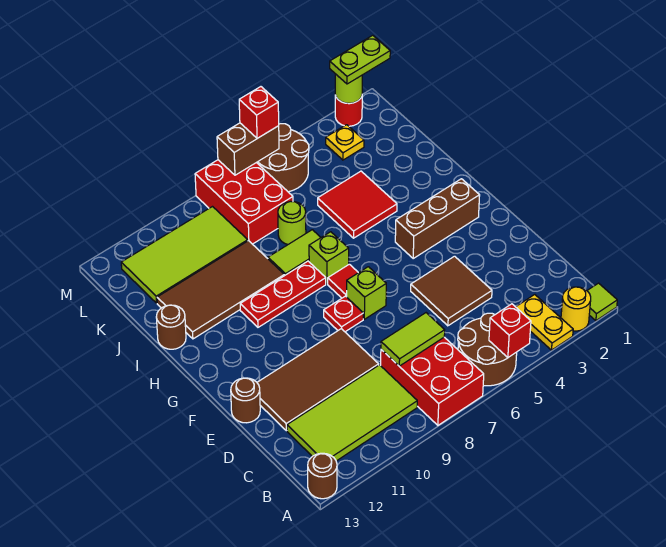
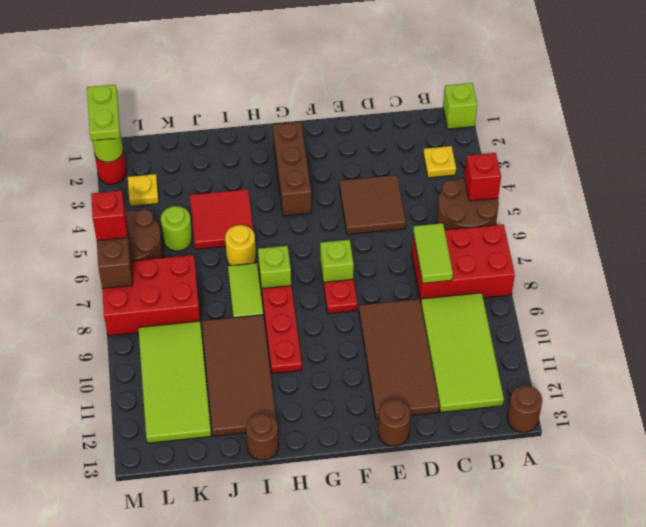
lime tile A1 level 1 -> lime brick A1 level 1
yellow round brick A2 level 1 -> yellow round brick I6 level 1
yellow plate A3:B3 level 1 -> yellow plate B3 level 1
red tile G7 level 1 -> none
lime round brick J7 level 1 -> lime round brick K5 level 1

